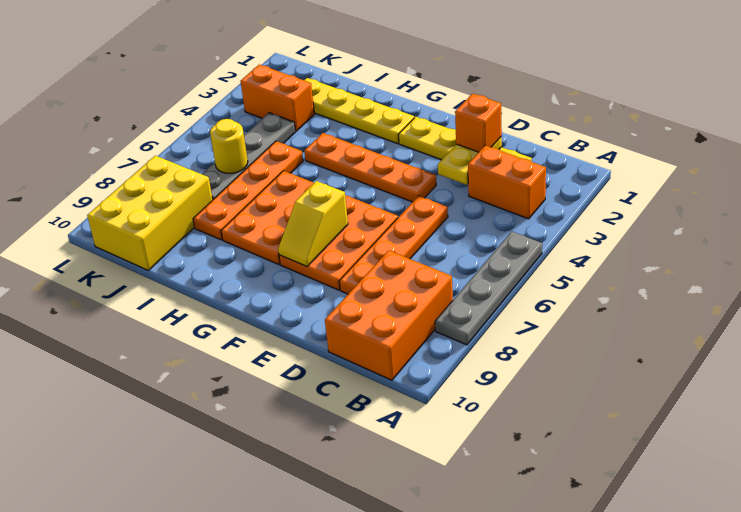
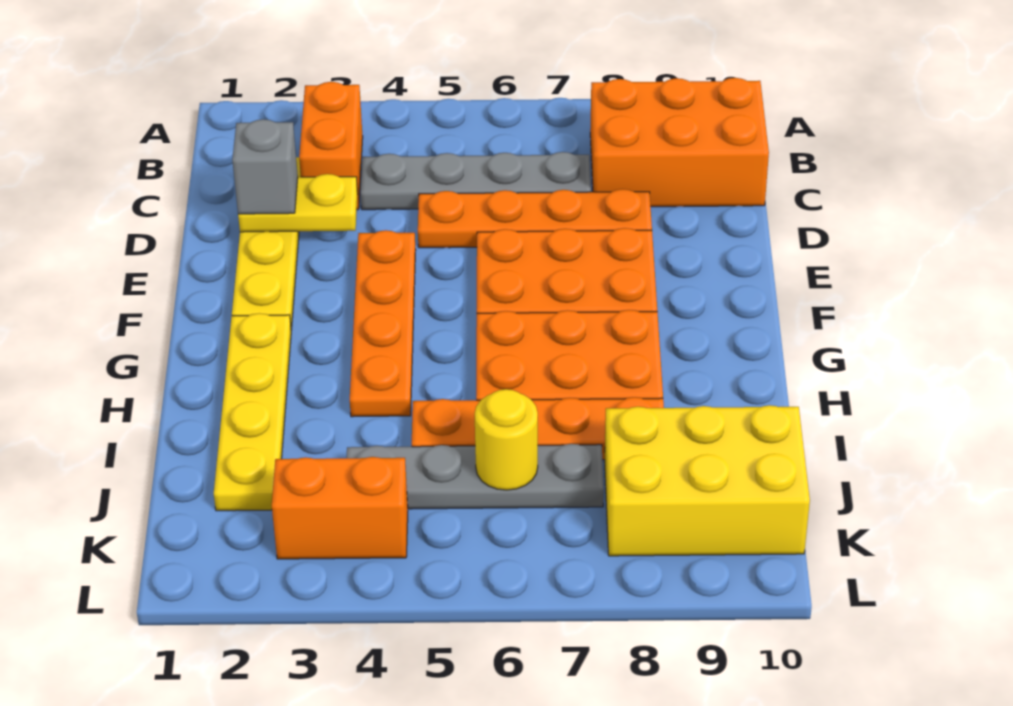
grey plate A5:A8 level 1 -> grey plate C4:C7 level 1
orange brick D2 level 3 -> grey brick D2 level 3
yellow slope F7:F8 level 2 top 7 -> none
orange brick J3:K3 level 1 -> orange brick K3:K4 level 1

